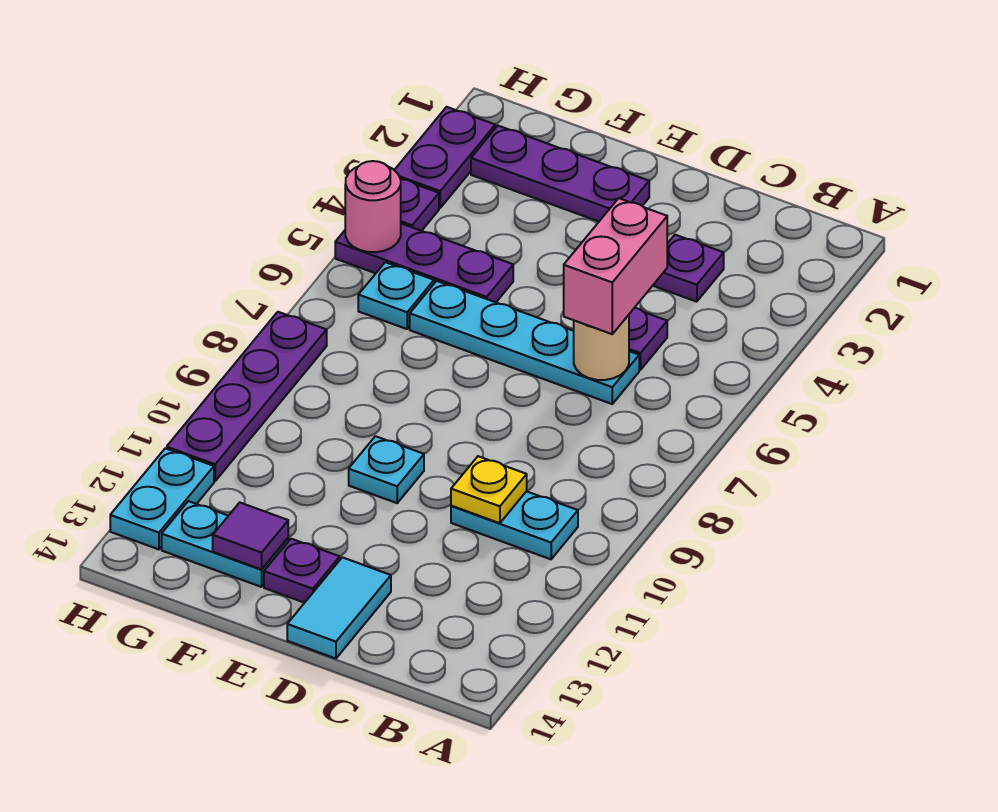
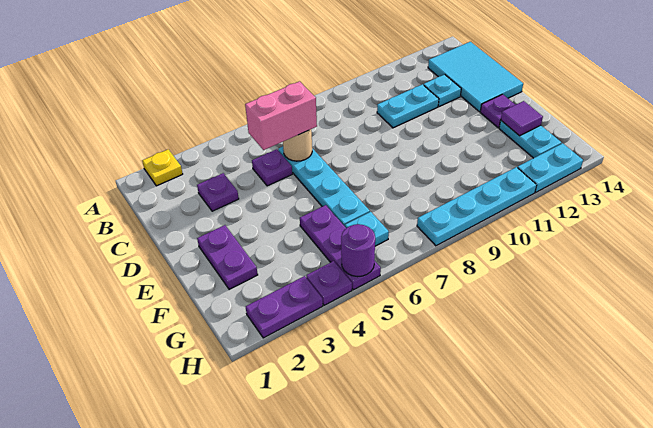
cyan plate B10:C10 level 1 -> cyan plate C10:C11 level 1
yellow plate C10 level 2 -> yellow plate A2 level 1
cyan tile D13:D14 level 1 -> cyan tile B13:D14 level 1
purple plate E2:G2 level 1 -> purple plate E2:F2 level 1
cyan plate E10 level 1 -> cyan plate C12 level 1
pink round brick H5 level 2 -> purple round brick H5 level 2
purple plate H8:H11 level 1 -> cyan plate H8:H11 level 1

